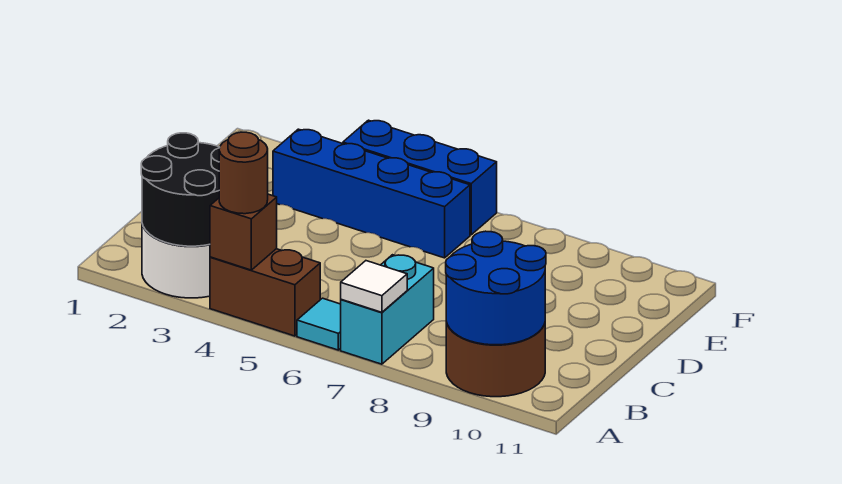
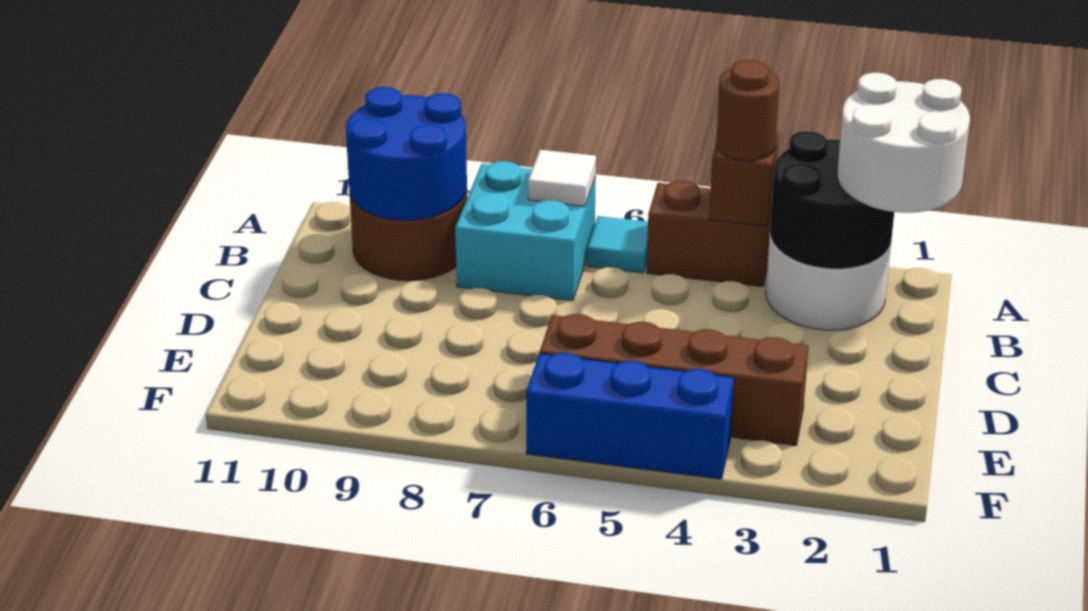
none -> white round brick A1:B2 level 3
cyan brick A7:B7 level 1 -> cyan brick A7:B8 level 1
blue brick E3:E6 level 1 -> brown brick E3:E6 level 1

